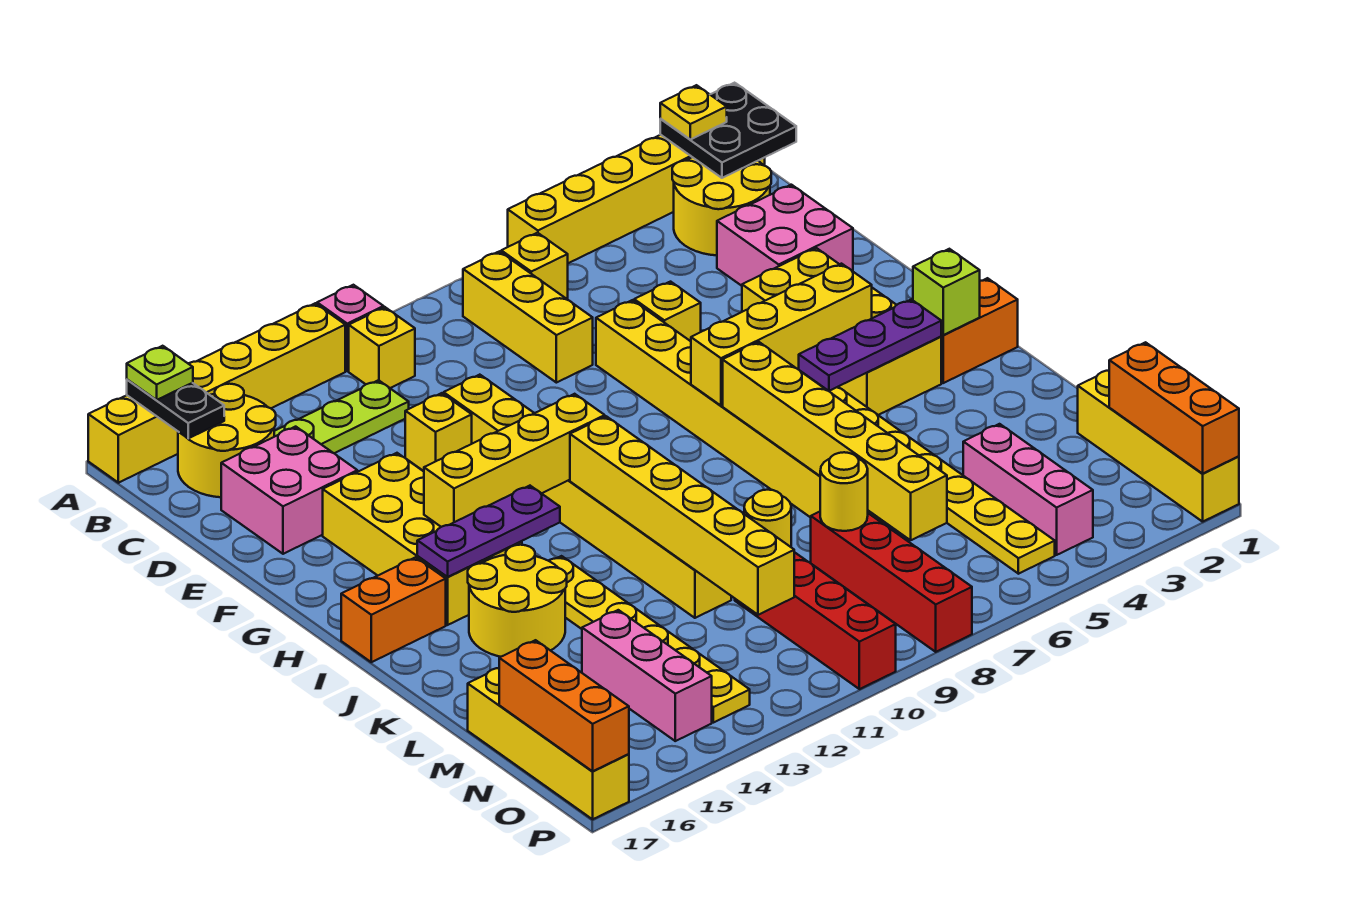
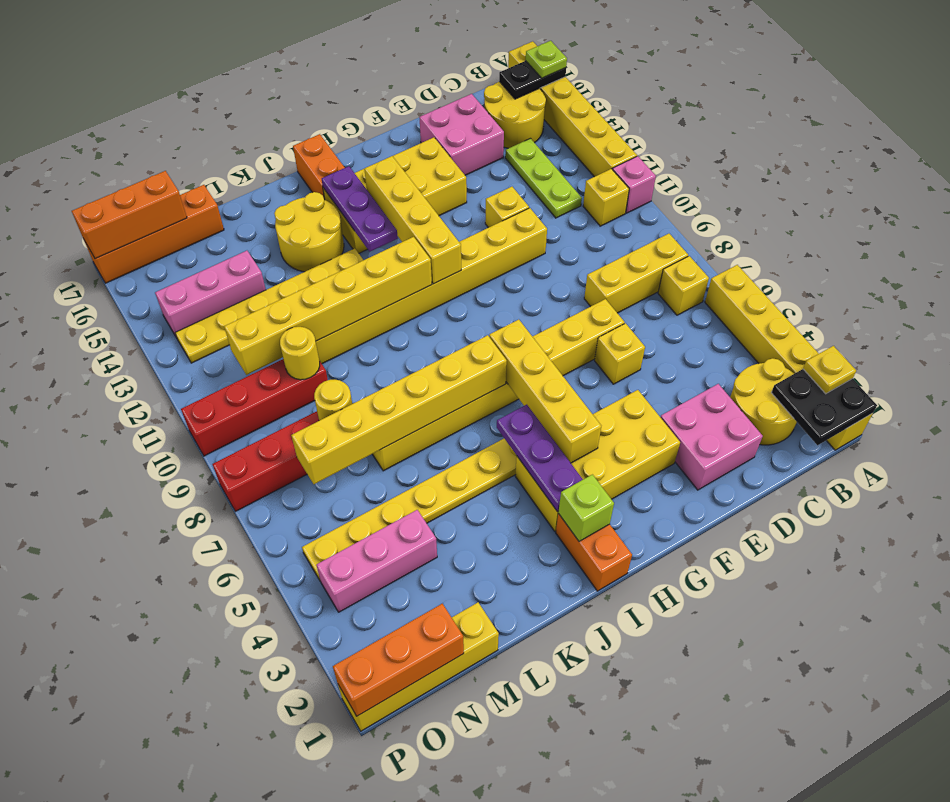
yellow brick M17:P17 level 1 -> orange brick M17:P17 level 1

